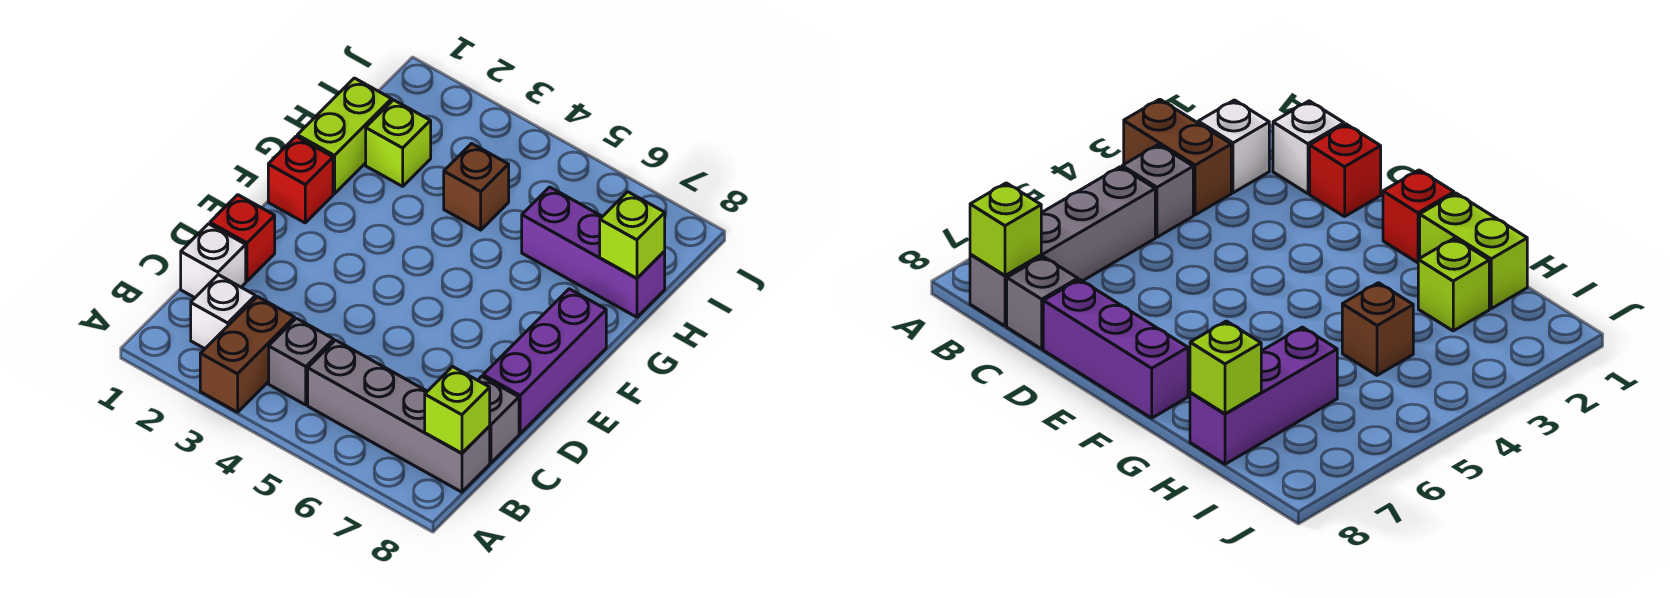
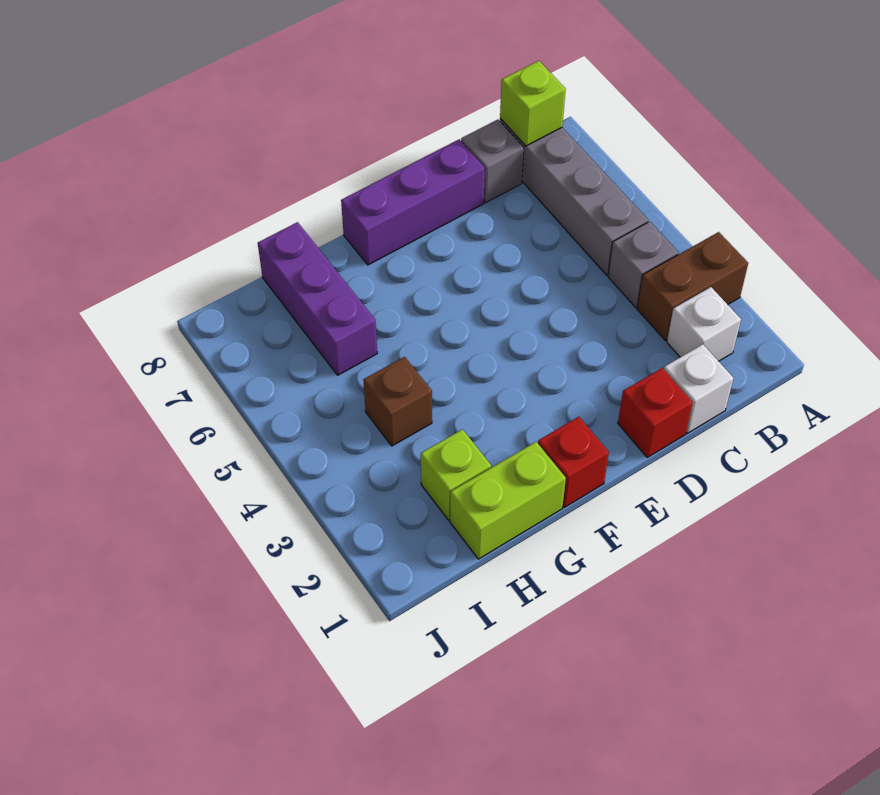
lime brick H8 level 2 -> none

